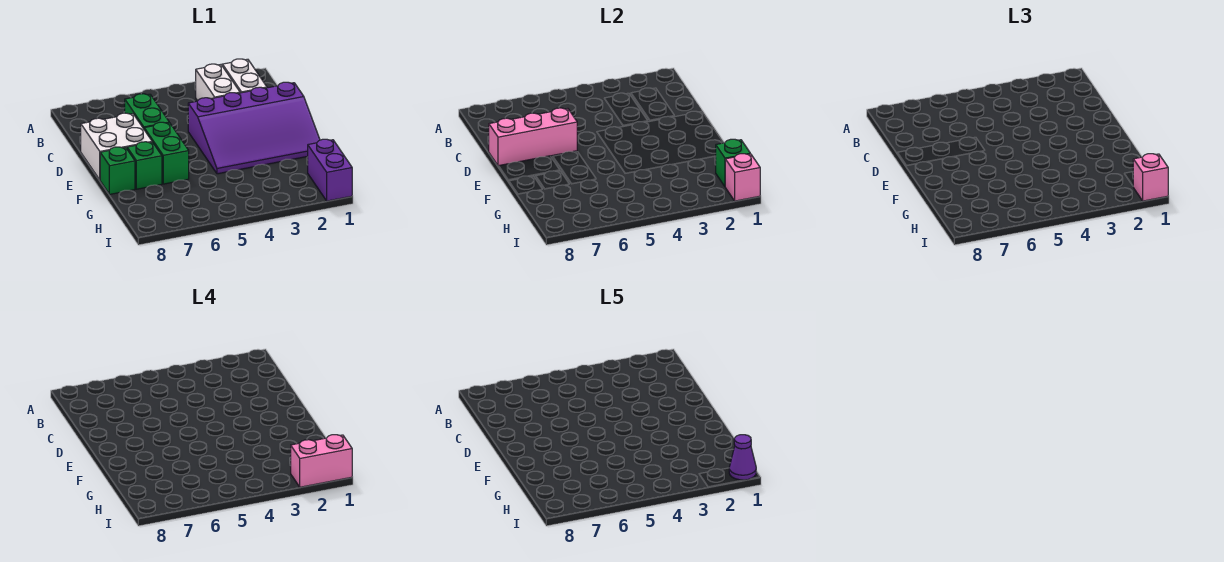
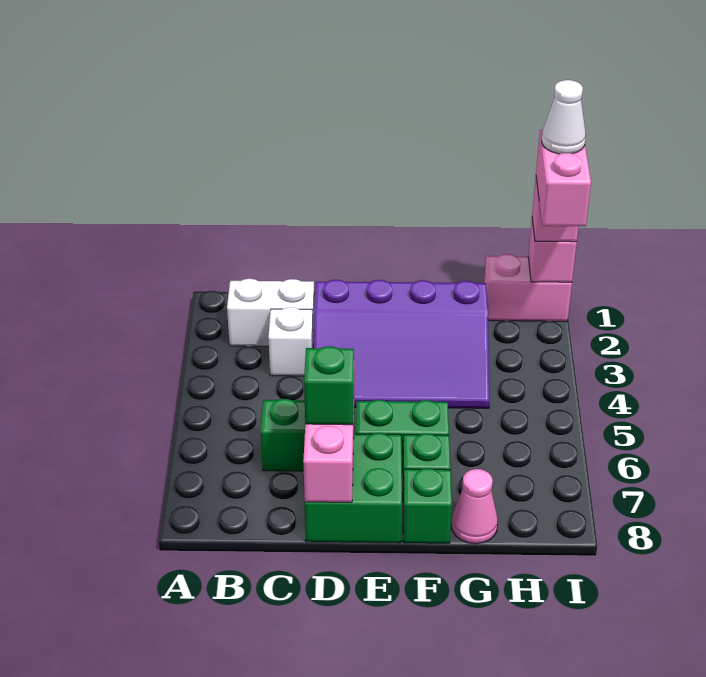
white brick B3:C3 level 1 -> white brick C3 level 1
purple slope D1:F4 level 1 top D -> purple slope D2:G4 level 1 top 2
white brick D7:E8 level 1 -> green brick D7:E8 level 1
none -> pink cone G8 level 1
purple brick H1:I1 level 1 -> pink brick H1:I1 level 1
green brick H1 level 2 -> green brick D7 level 3
purple cone I1 level 5 -> white cone I1 level 5

